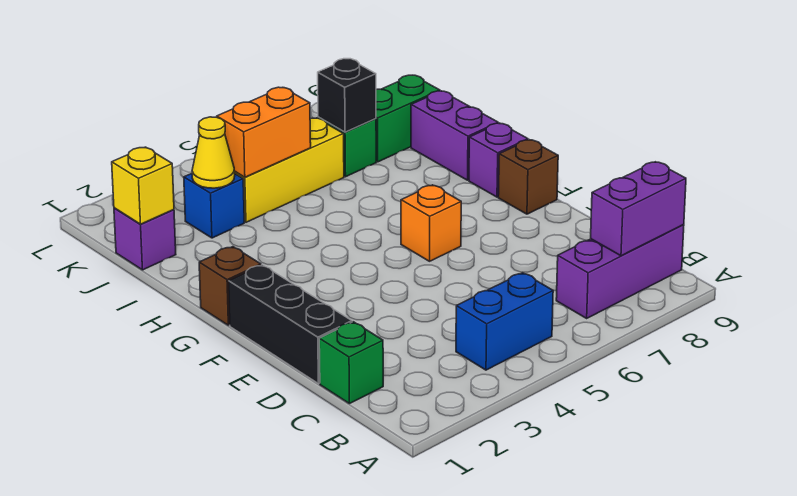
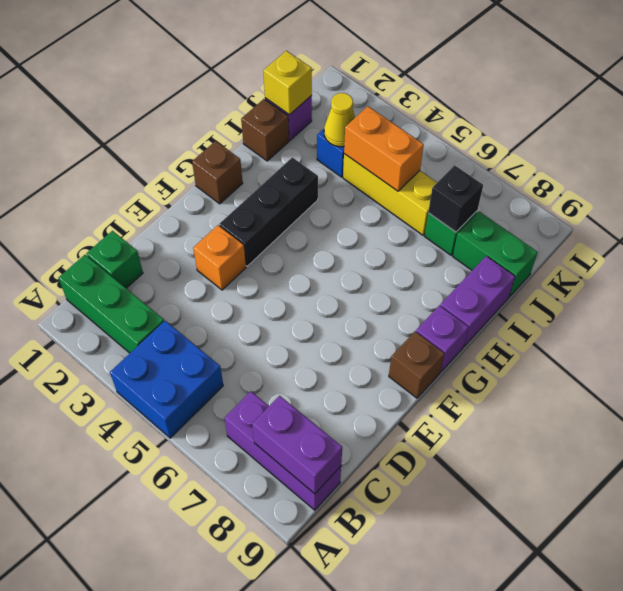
none -> green brick B1:B3 level 1
blue brick B4:B5 level 1 -> blue brick A4:B5 level 1
black brick D1:F1 level 1 -> black brick F3:H3 level 1
orange brick F6 level 1 -> orange brick E3 level 1
none -> brown brick I1 level 1

